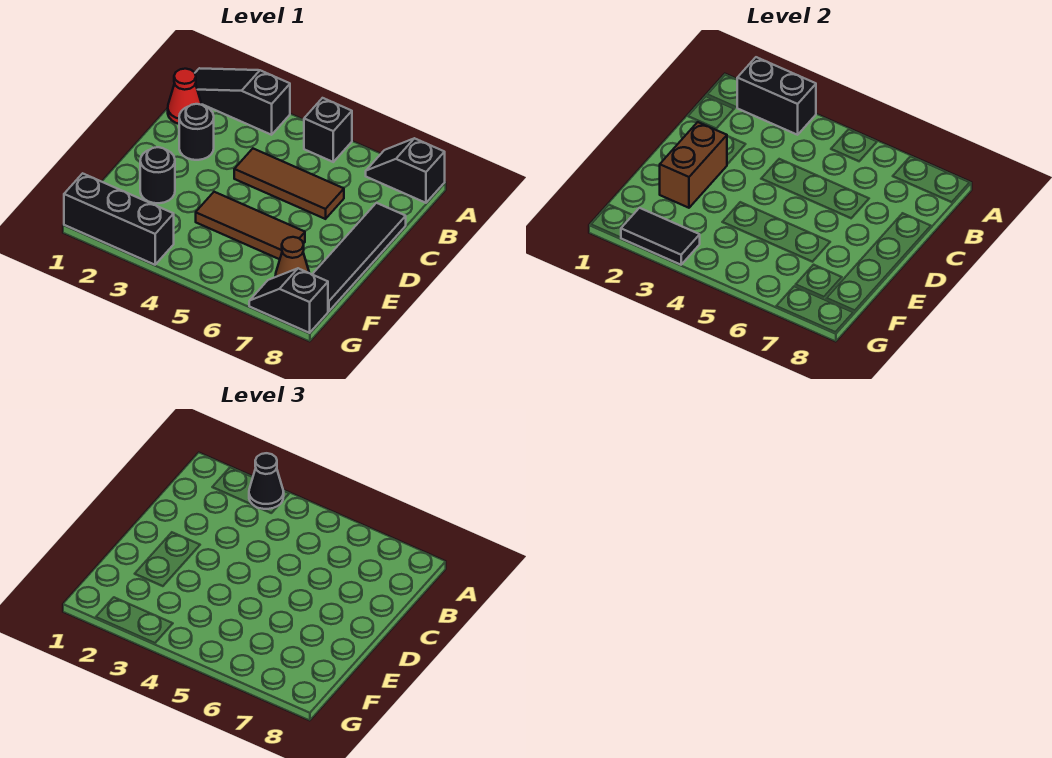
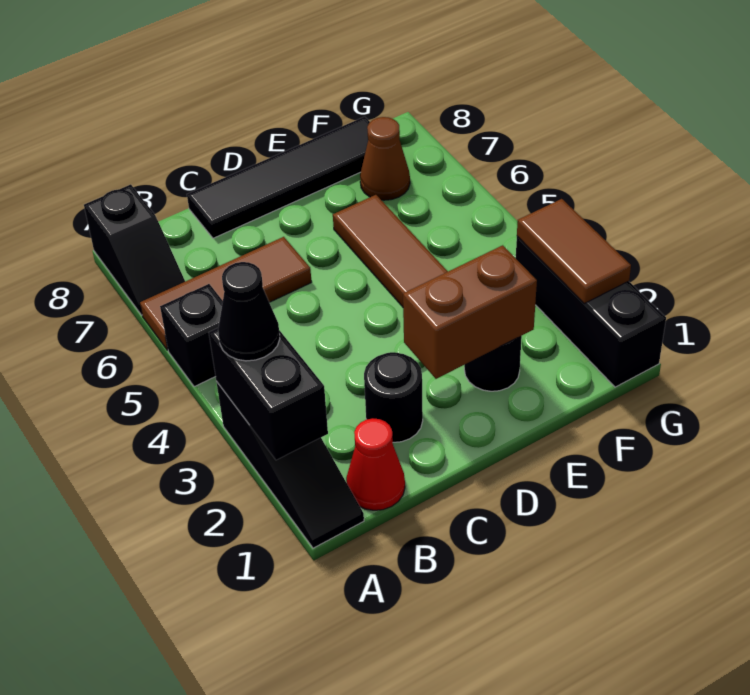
brown tile C4:C6 level 1 -> brown tile A6:C6 level 1
black tile G2:G3 level 2 -> brown tile G2:G3 level 2
black slope G7:G8 level 1 top 8 -> none

